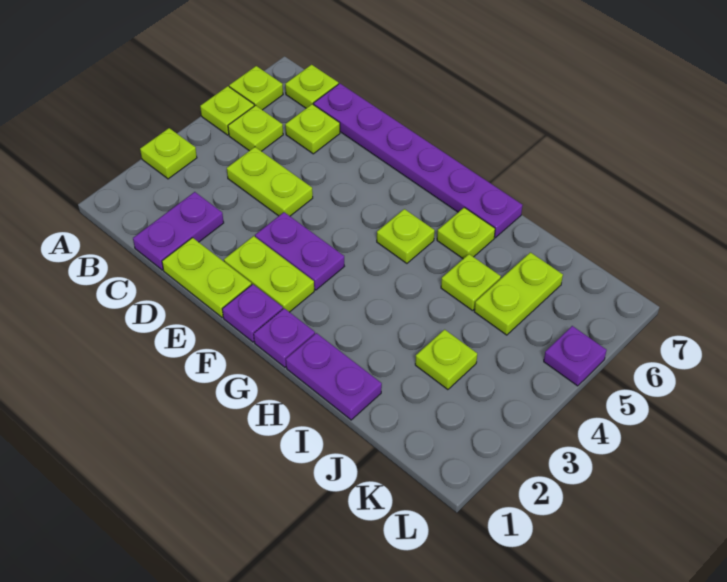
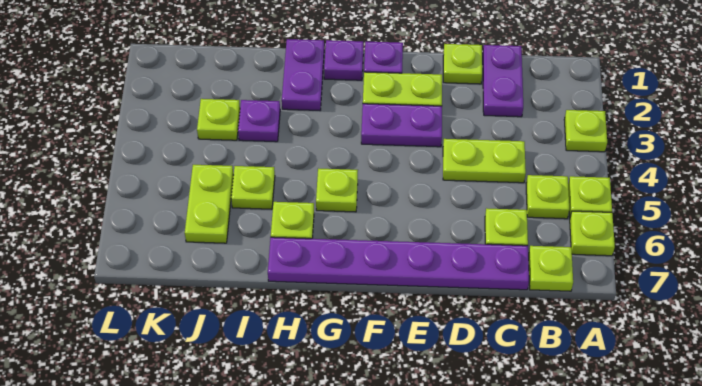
lime plate D1:E1 level 1 -> lime plate D1 level 1
purple plate H1:I1 level 1 -> purple plate H1:H2 level 1
purple plate L5 level 1 -> purple plate I3 level 1

